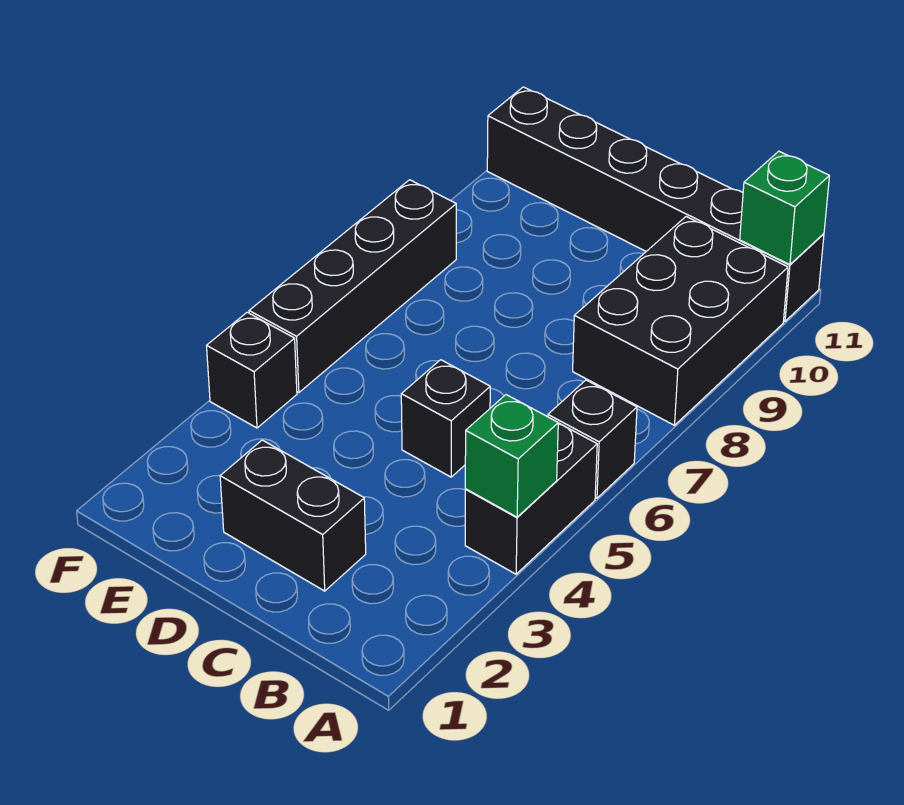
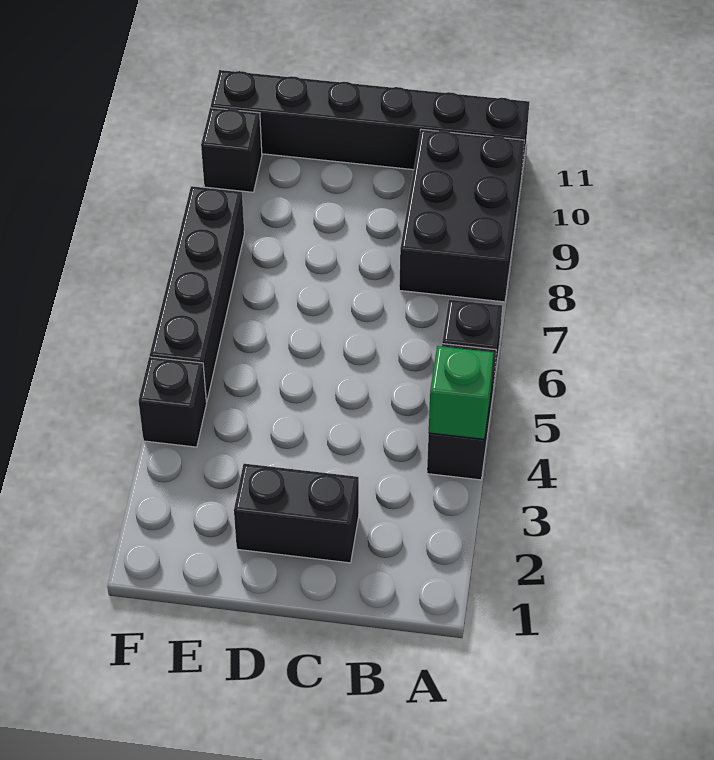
green brick A11 level 2 -> none
black brick C5 level 1 -> black brick F10 level 1

